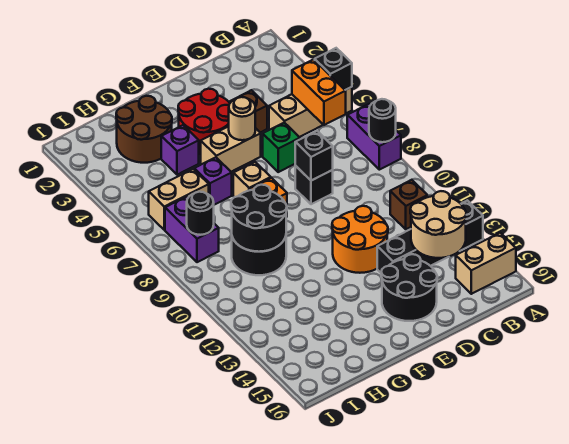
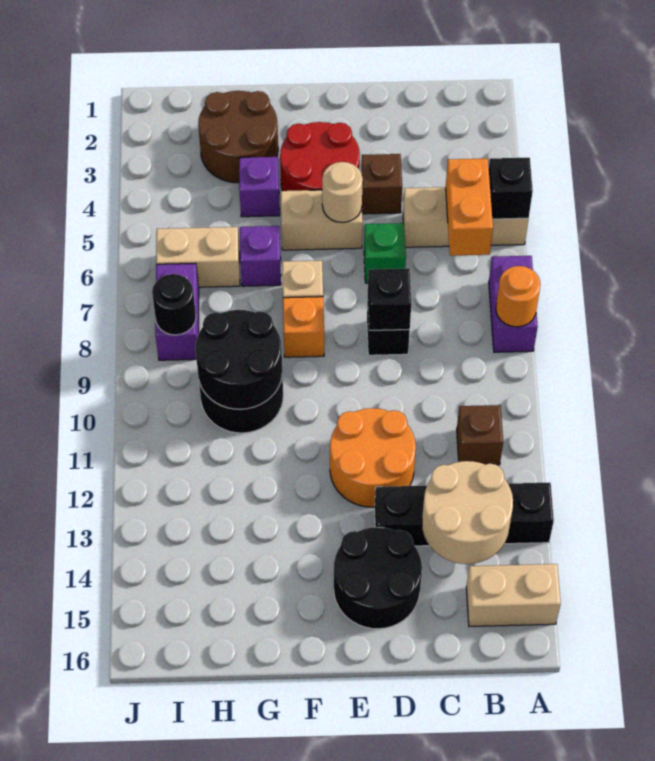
black round brick A8 level 2 -> orange round brick A8 level 2

